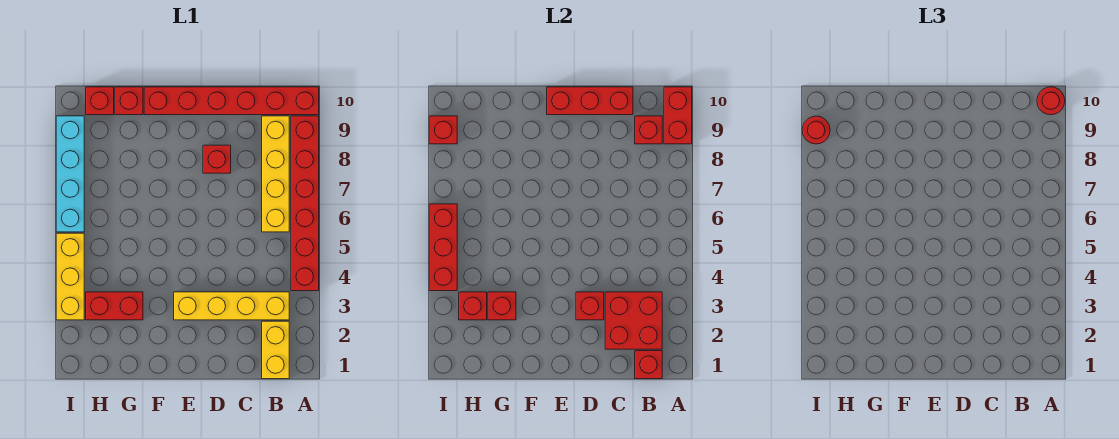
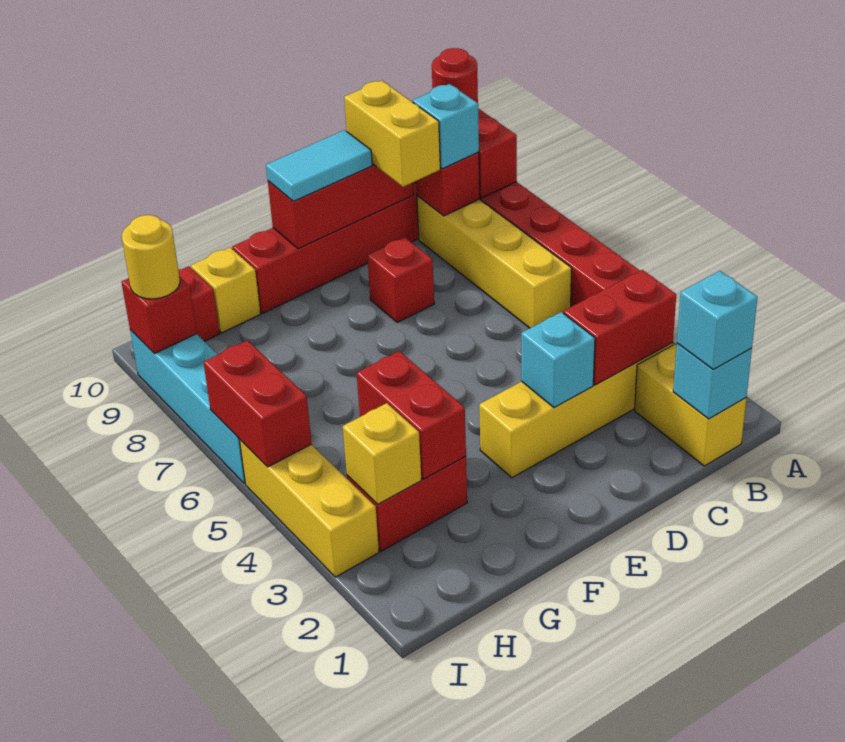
red brick B1 level 2 -> cyan brick B1 level 2
none -> cyan brick B1 level 3
red brick B2:C3 level 2 -> red brick B3:C3 level 2
none -> cyan brick B9 level 3
none -> yellow brick C9:C10 level 3
red brick D3 level 2 -> cyan brick D3 level 2
none -> cyan tile D10:E10 level 3
red brick G3 level 2 -> red brick G3:G4 level 2
red brick G10 level 1 -> yellow brick G10 level 1
red brick H3 level 2 -> yellow brick H3 level 2
red brick I4:I6 level 2 -> red brick I5:I6 level 2
red round brick I9 level 3 -> yellow round brick I9 level 3

